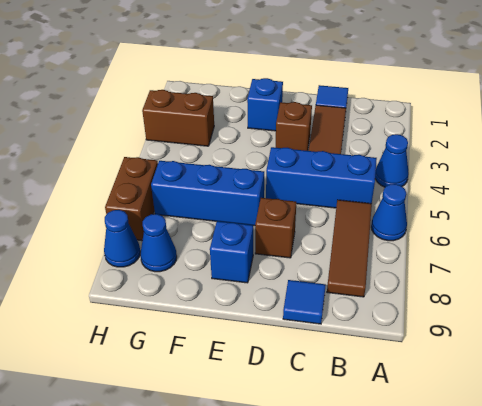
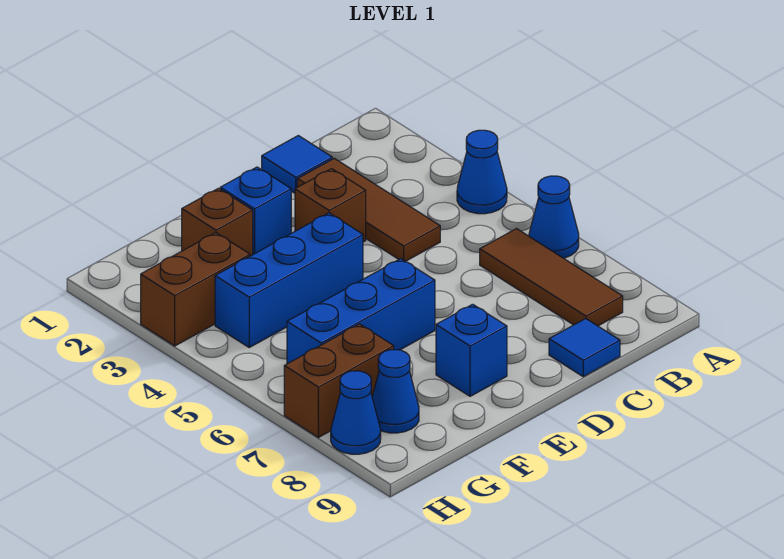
blue brick B5:D5 level 1 -> blue brick E4:G4 level 1
brown brick D7 level 1 -> brown brick F2 level 1
brown brick H6:H7 level 1 -> brown brick G7:H7 level 1

